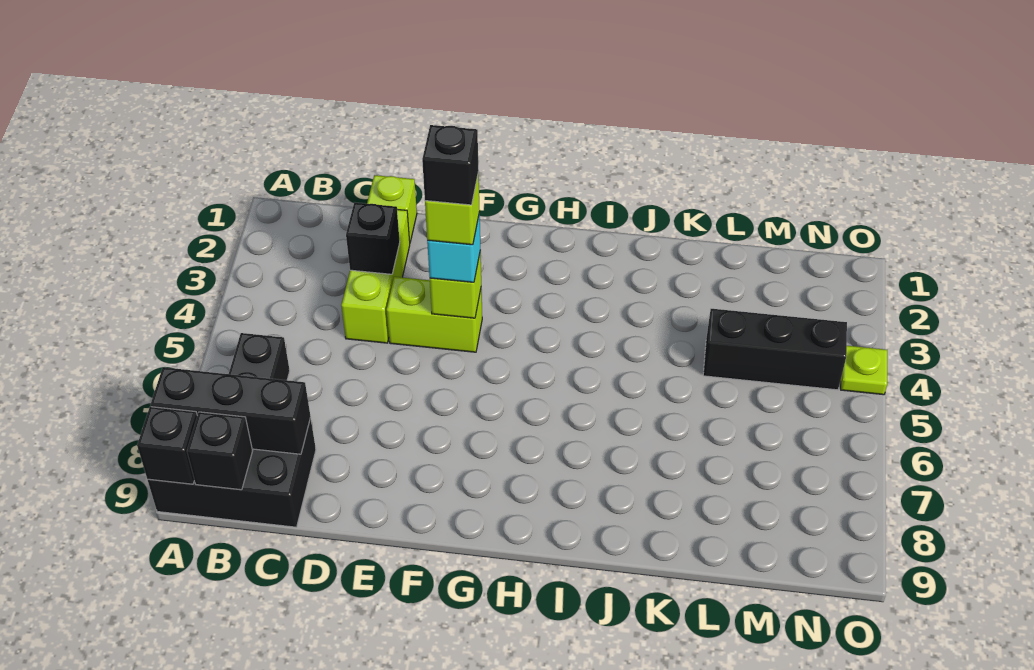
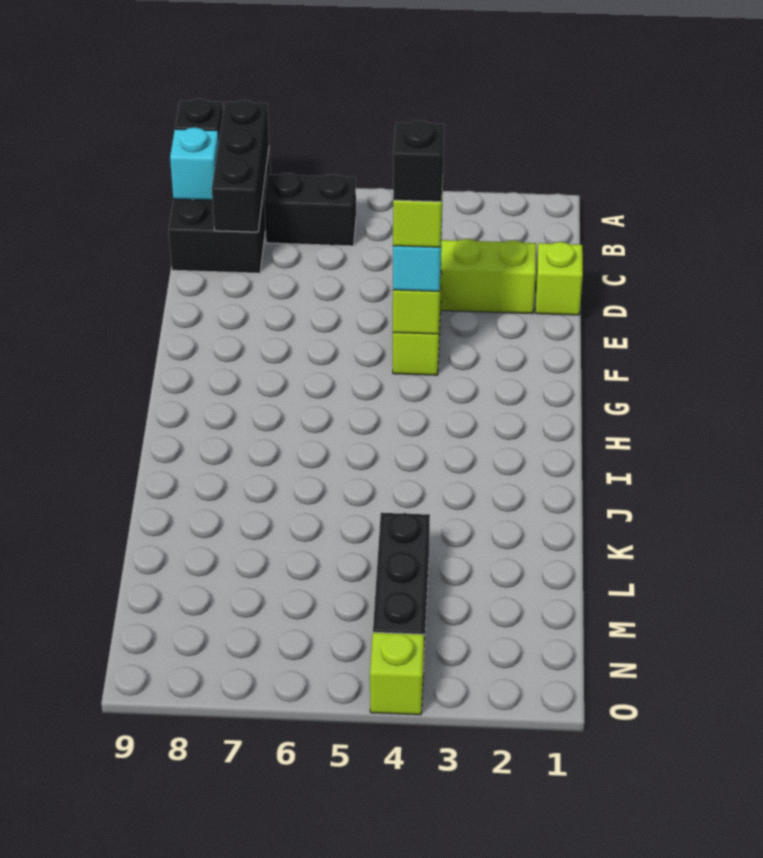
black brick B9 level 2 -> cyan brick B9 level 2
black brick D3 level 2 -> none
lime plate O4 level 1 -> lime brick O4 level 1

